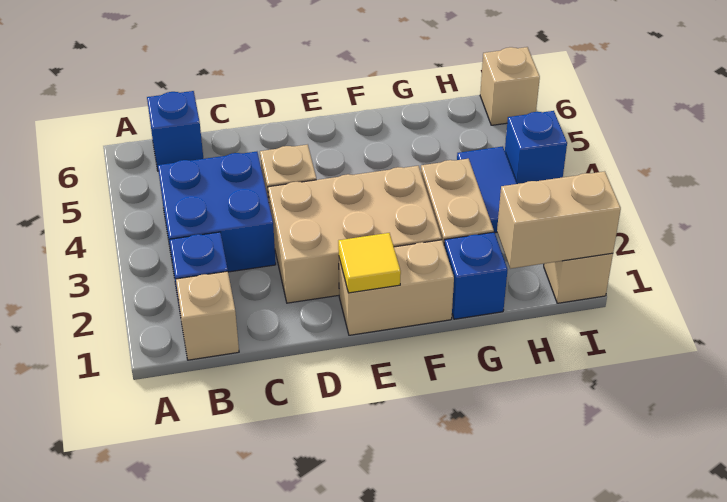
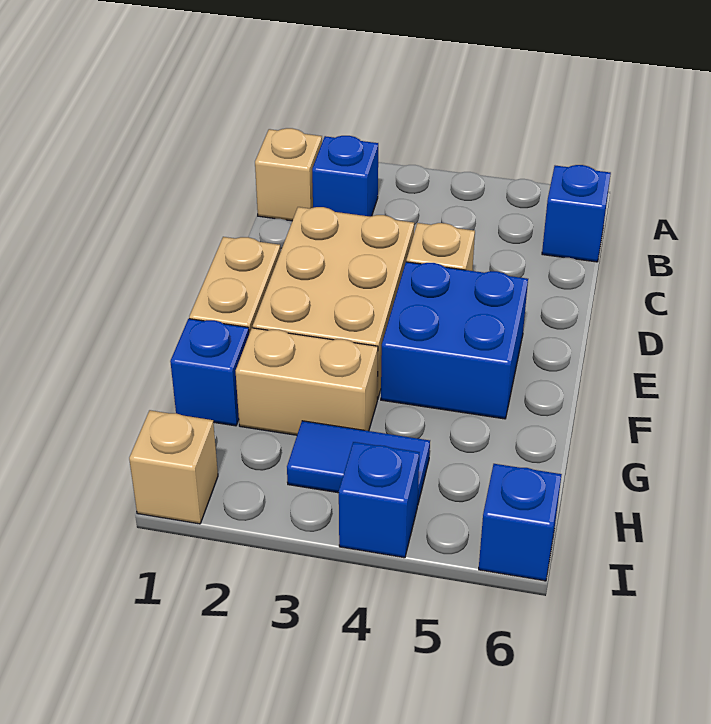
blue brick B3:C4 level 1 -> blue brick E4:F5 level 1
yellow tile E1 level 2 -> none
tan brick H1:I1 level 2 -> none
tan brick I6 level 1 -> blue brick I6 level 1

